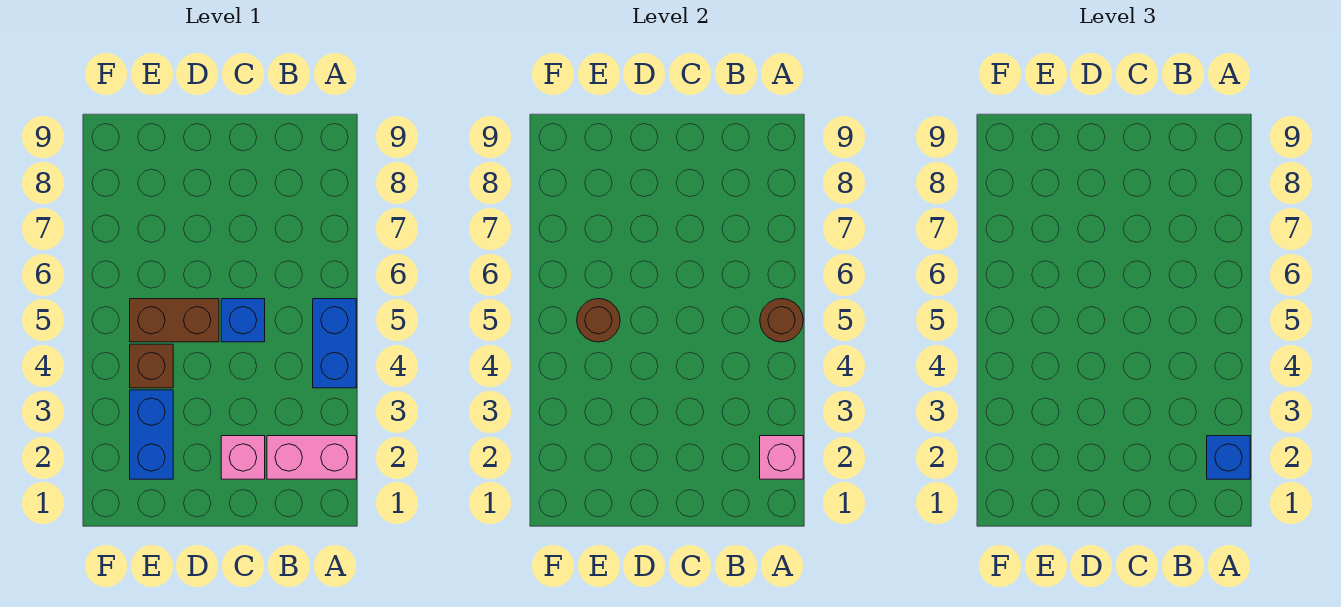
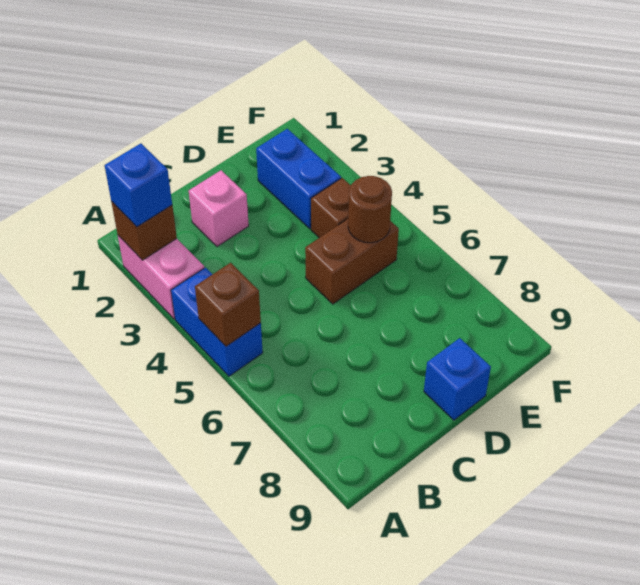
pink brick A2:B2 level 1 -> pink brick A2:A3 level 1
pink brick A2 level 2 -> brown brick A2 level 2
brown round brick A5 level 2 -> brown brick A5 level 2
blue brick C5 level 1 -> blue brick D9 level 1

